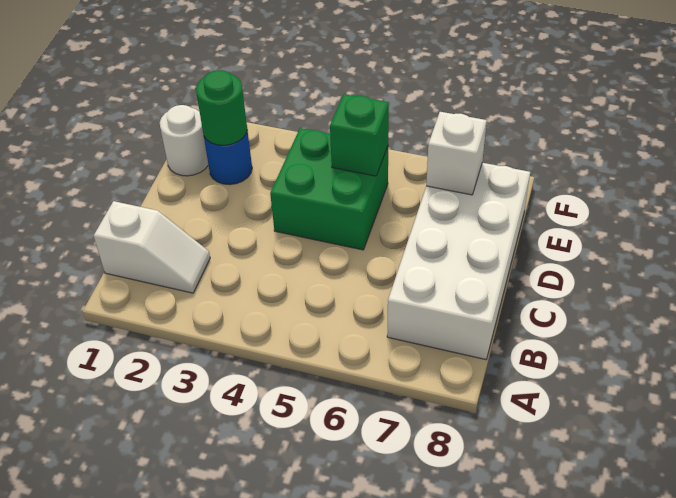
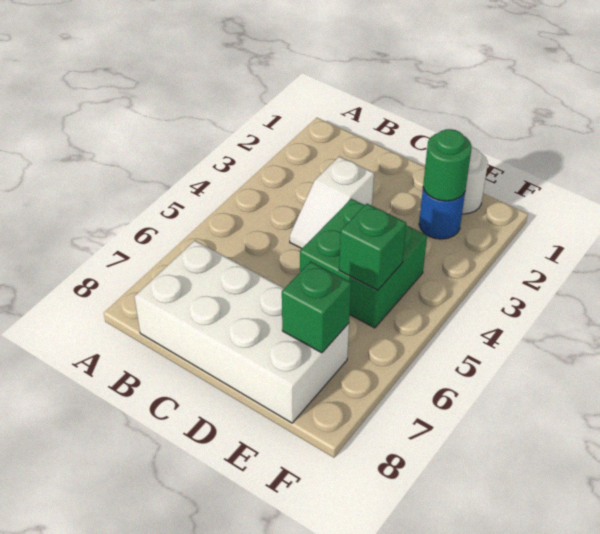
white slope B1:B2 level 1 top 1 -> white slope C3:C4 level 1 top 3
white brick E7 level 2 -> green brick E7 level 2

